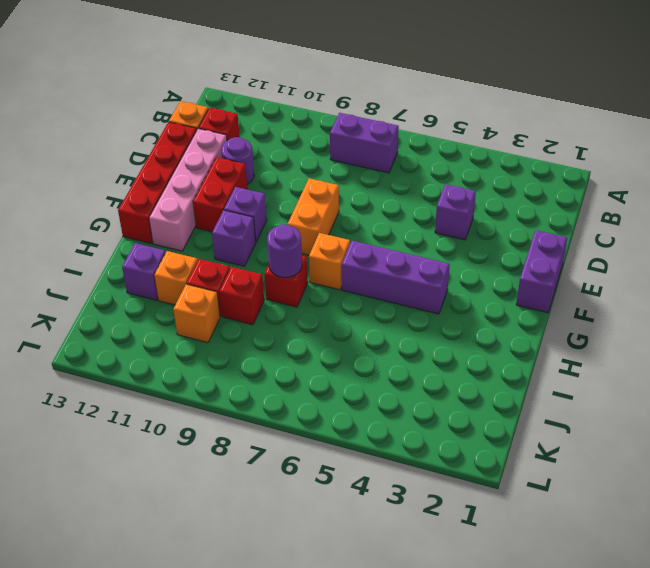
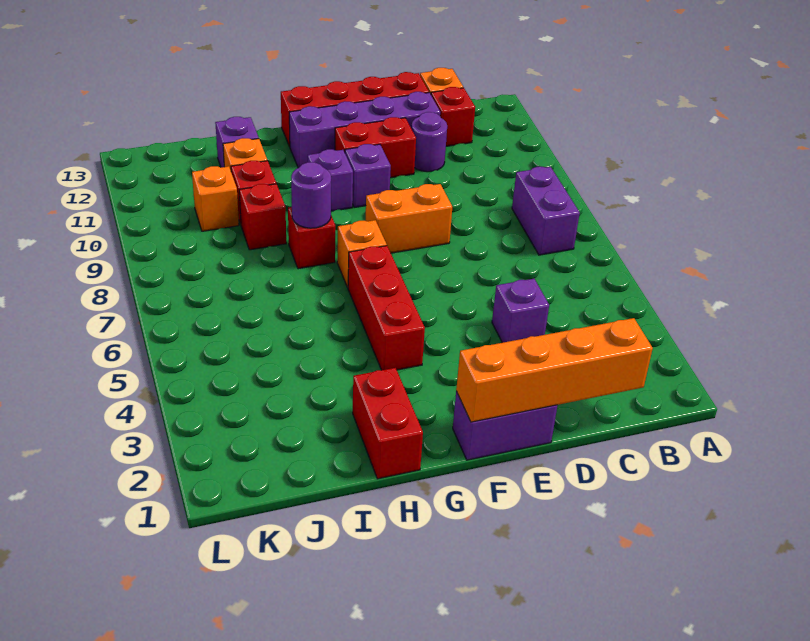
none -> orange brick C1:F1 level 2
pink brick D12:G12 level 1 -> purple brick D12:G12 level 1
purple brick G4:G6 level 1 -> red brick G4:G6 level 1
none -> red brick H1:H2 level 1

